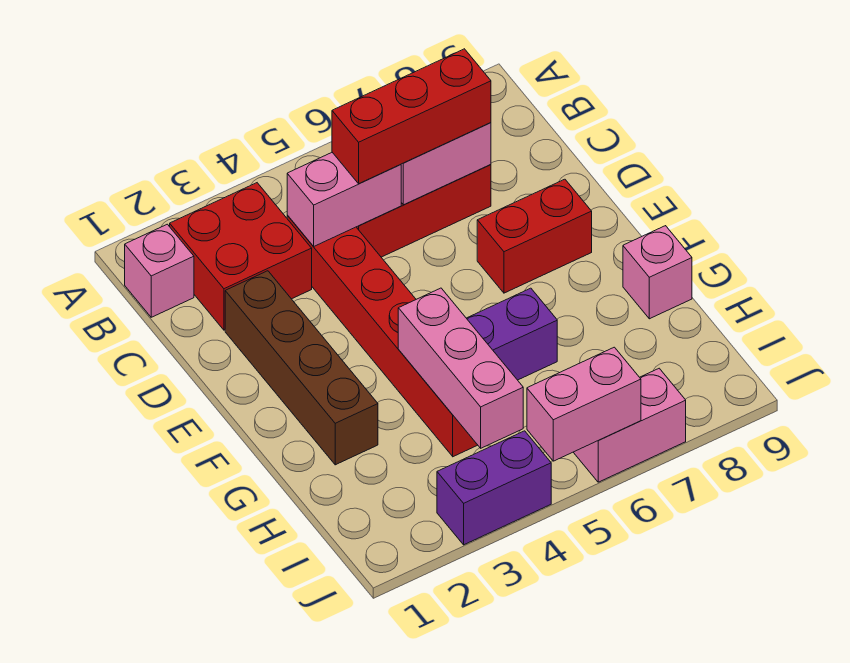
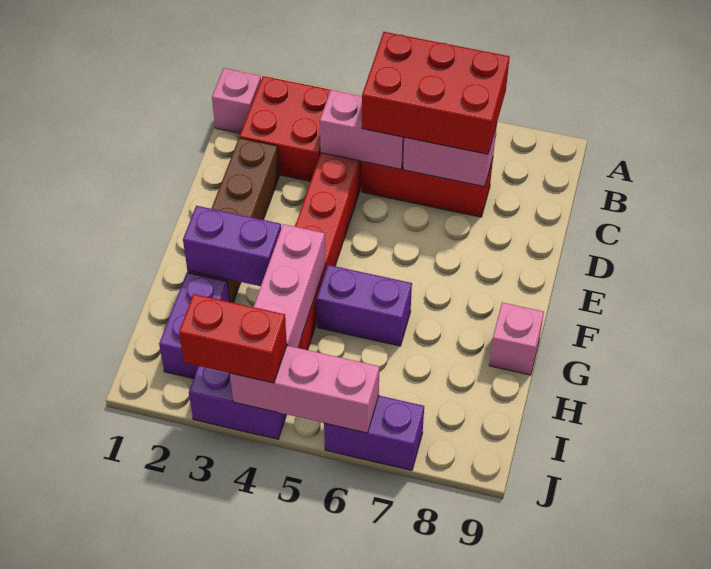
red brick C5:C7 level 3 -> red brick B5:C7 level 3
red brick E7:E8 level 1 -> red brick J3:J4 level 3
none -> purple brick G2:G3 level 2
none -> purple brick H2:I2 level 1
pink brick J5:J6 level 2 -> pink brick J4:J6 level 2
pink brick J6:J7 level 1 -> purple brick J6:J7 level 1

